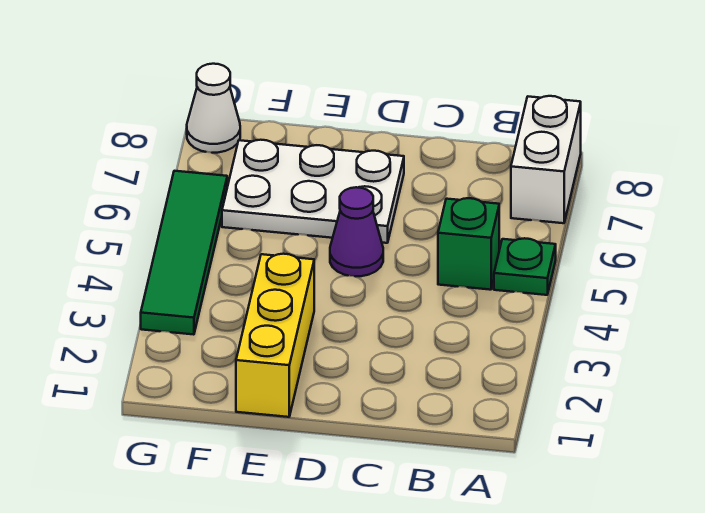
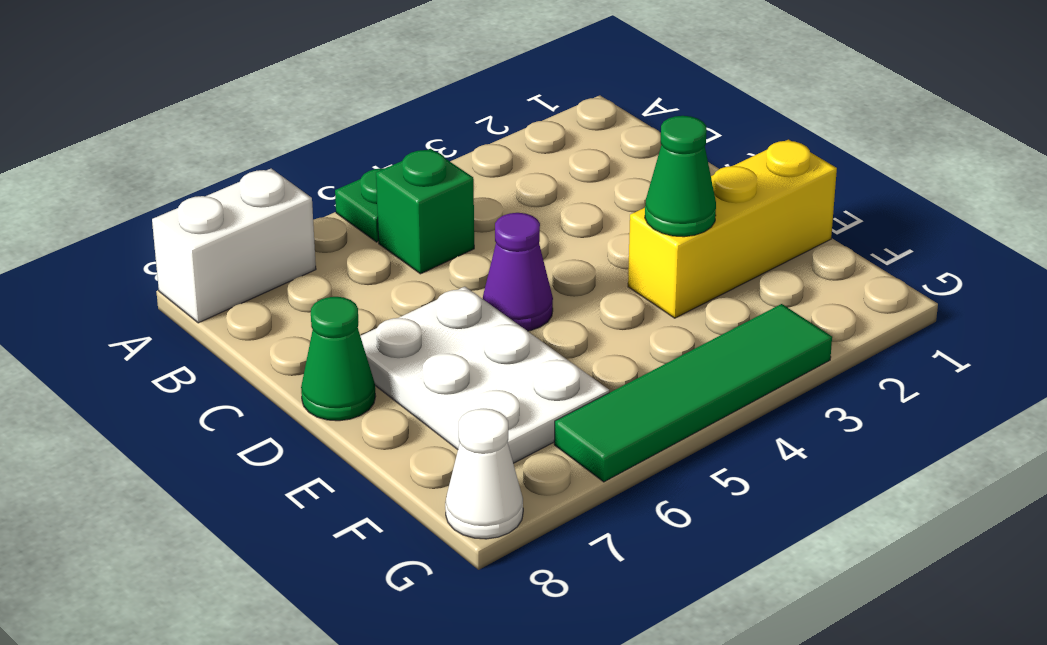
none -> green cone D8 level 1
none -> green cone E3 level 2

